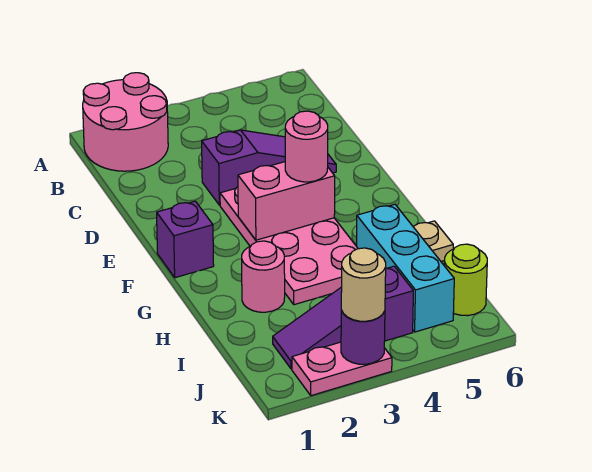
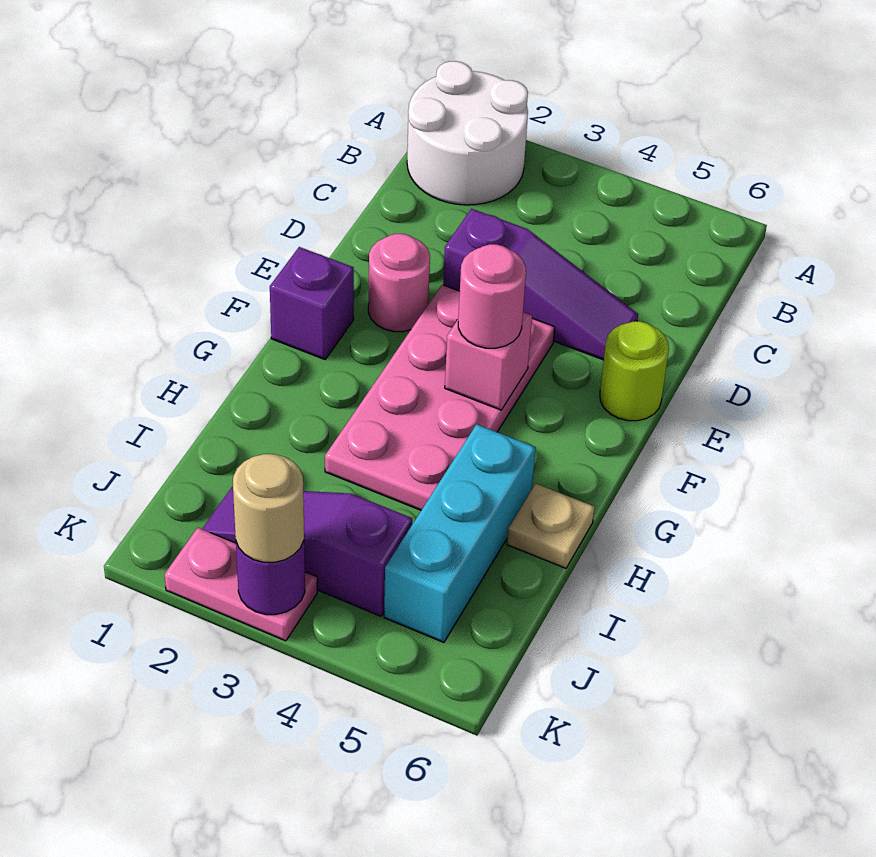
pink round brick A1:B2 level 1 -> white round brick A1:B2 level 1
pink brick F3:F4 level 2 -> pink brick F4 level 2
pink round brick H2 level 1 -> pink round brick E2 level 1
lime round brick J6 level 1 -> lime round brick E6 level 1

